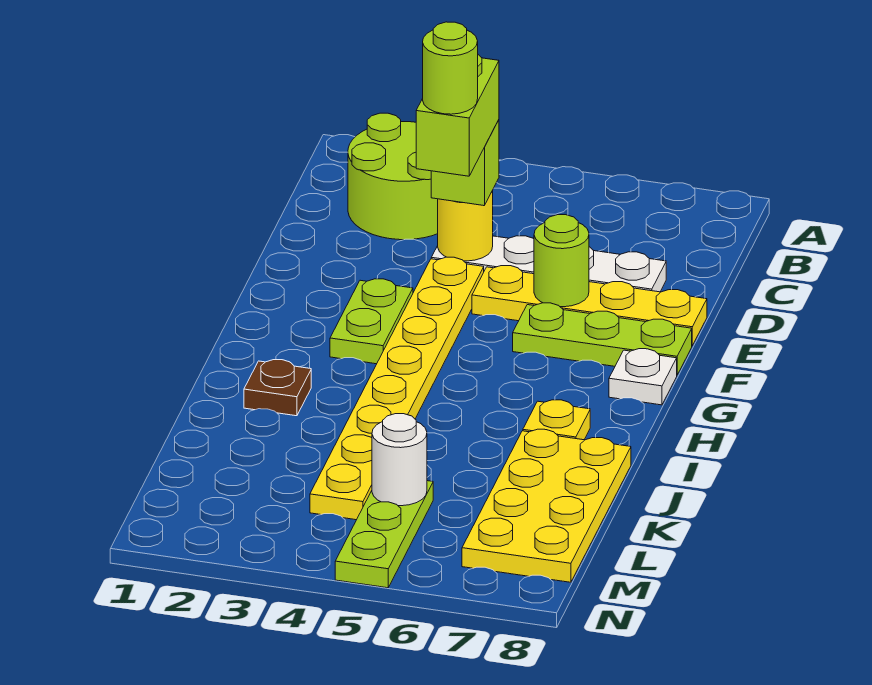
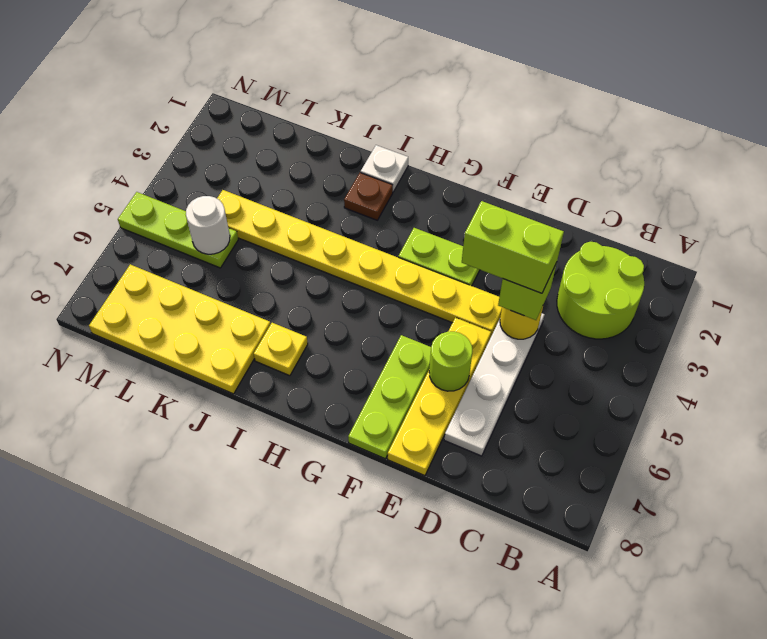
lime round brick E4 level 5 -> none
white plate G8 level 1 -> white plate I1 level 1

